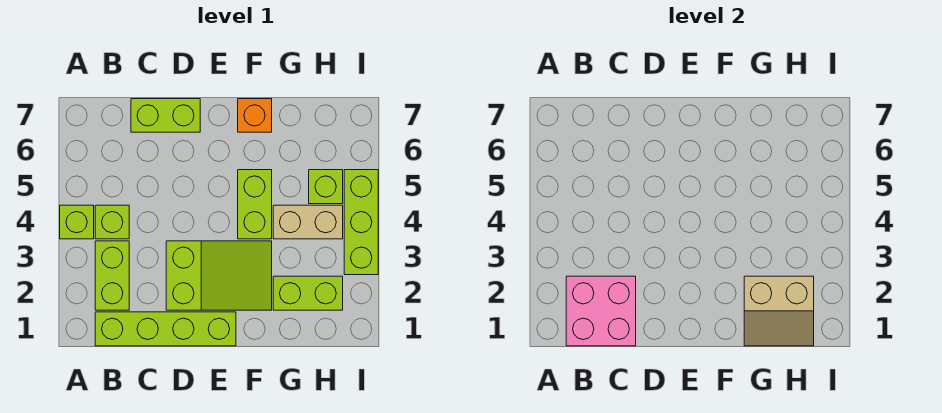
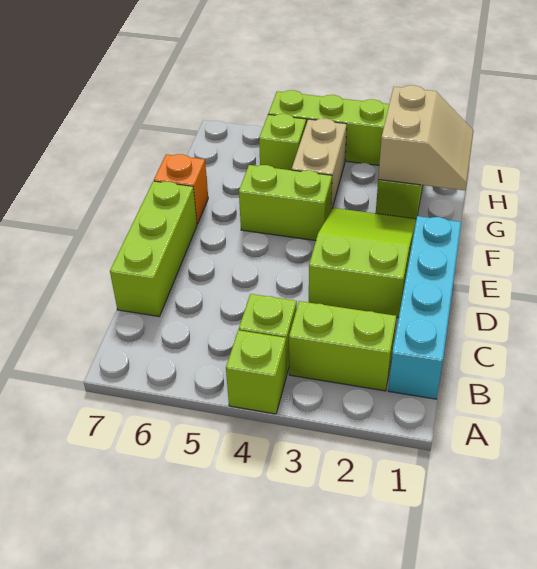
lime brick B1:E1 level 1 -> cyan brick B1:E1 level 1
pink brick B1:C2 level 2 -> none
lime brick C7:D7 level 1 -> lime brick C7:E7 level 1

